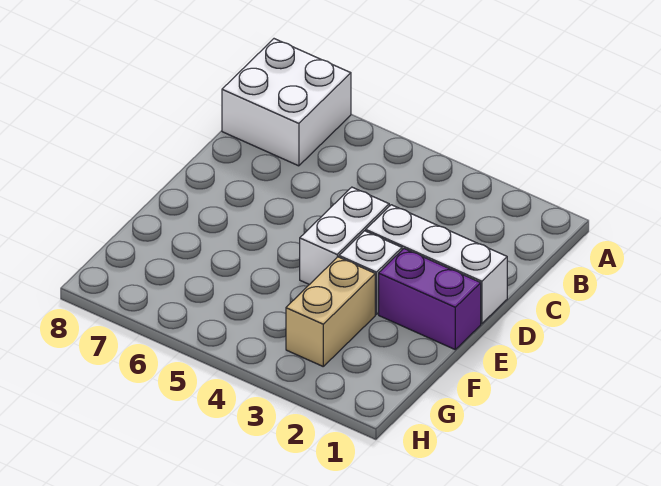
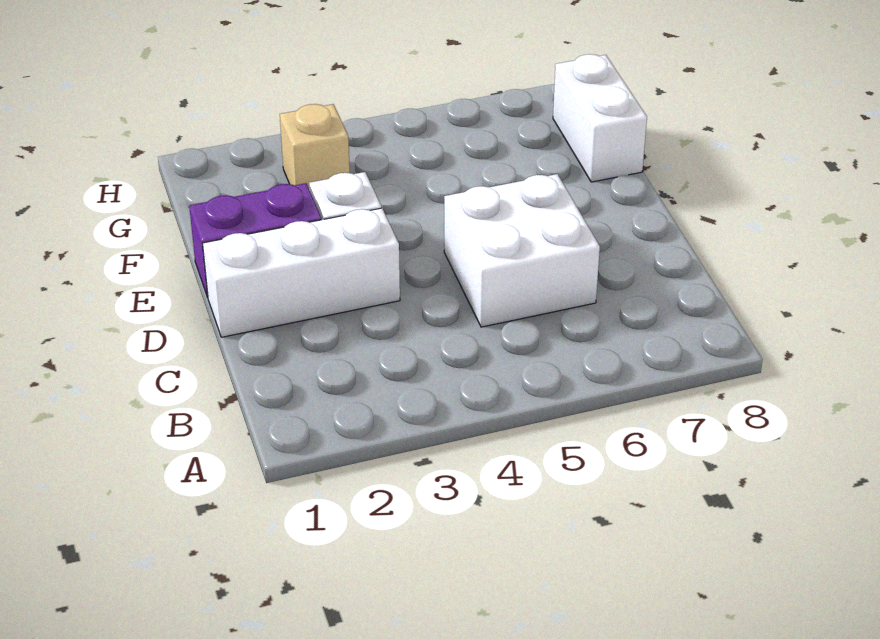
white brick A7:B8 level 1 -> white brick C5:D6 level 1
white brick D4:E4 level 1 -> white brick F8:G8 level 1
tan brick F3:G3 level 1 -> tan brick G3 level 1

